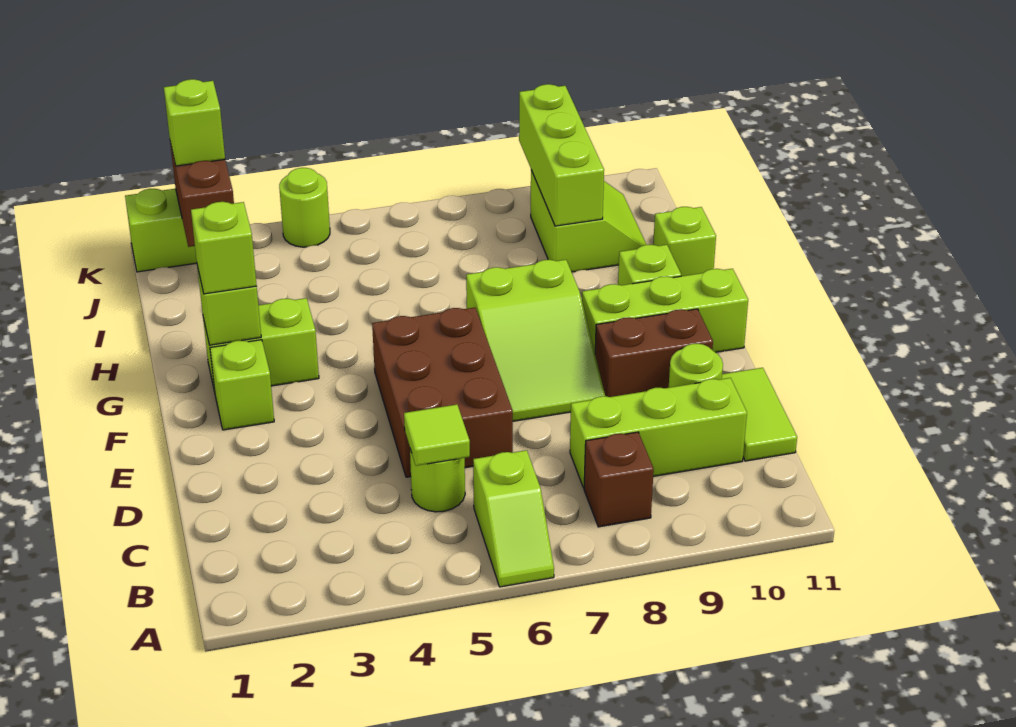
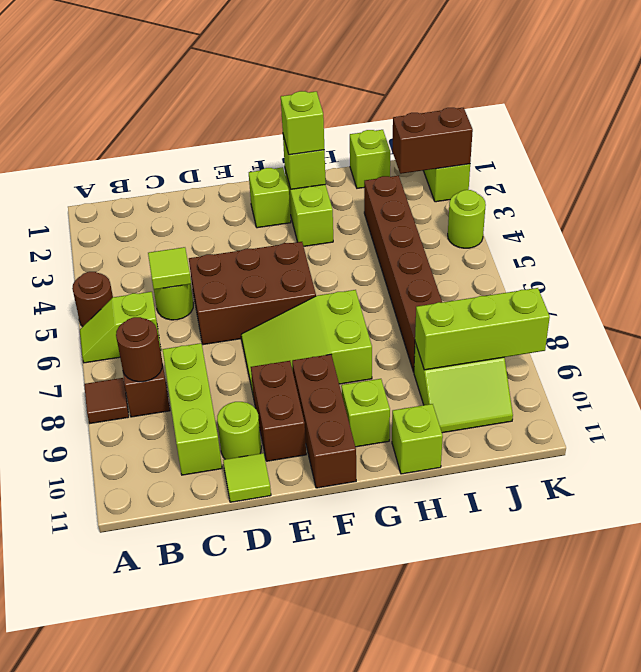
none -> brown round brick A5 level 1
none -> brown tile A8 level 1
none -> brown round brick B8 level 2
lime tile C11:D11 level 1 -> lime tile D11 level 1
lime brick F9:F11 level 1 -> brown brick F9:F11 level 1
none -> brown brick I3:I8 level 1
lime brick K2 level 3 -> lime brick I1 level 1

